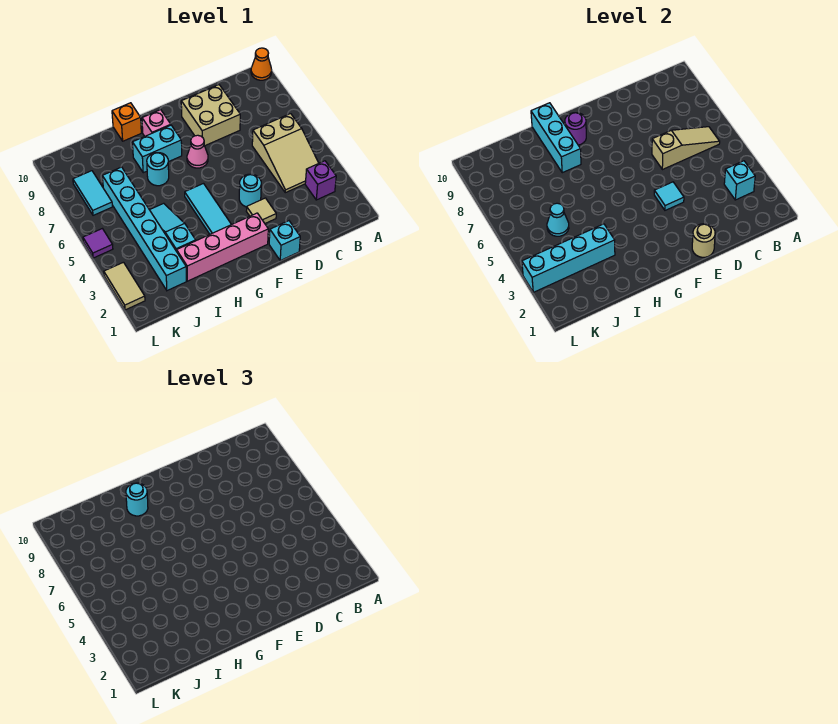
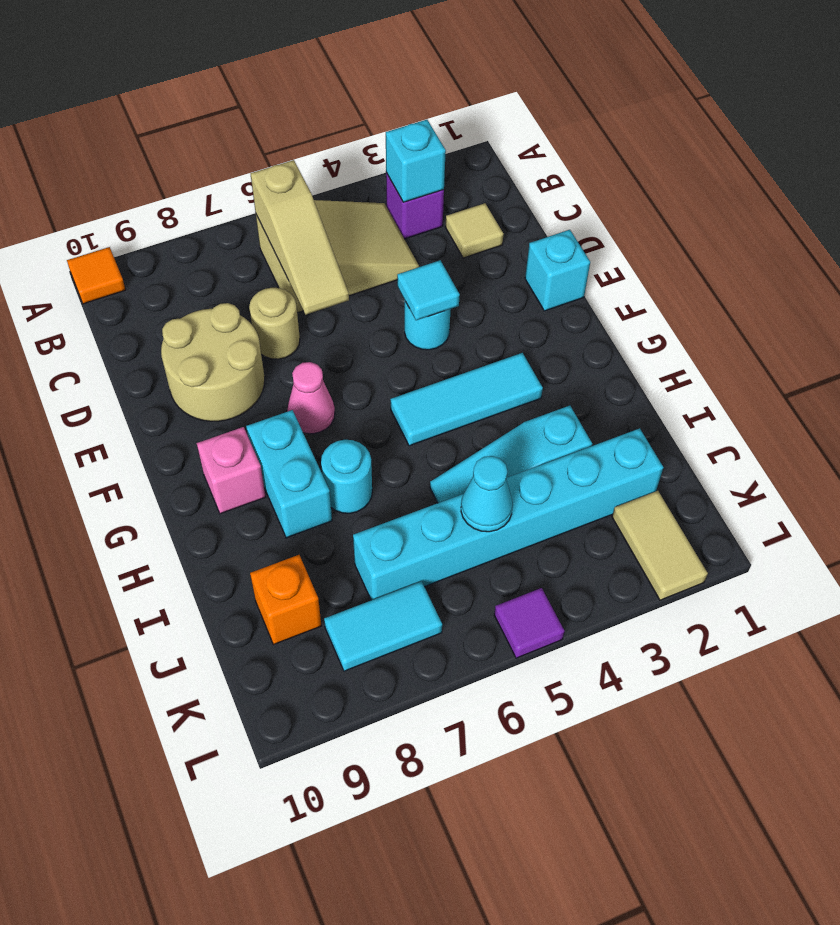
orange cone A10 level 1 -> orange tile A10 level 1
tan slope B6:D6 level 2 top D -> tan slope B6:D6 level 2 top B
tan brick D8:E9 level 1 -> tan round brick D8:E9 level 1
tan round brick E1 level 2 -> tan round brick D7 level 1
tan tile E3 level 1 -> tan tile C2 level 1
pink brick F2:I2 level 1 -> none
purple round brick G9 level 2 -> none
cyan brick H8:H10 level 2 -> none
cyan round brick H9 level 3 -> none
orange brick H10 level 1 -> orange brick J9 level 1
cyan brick I3:L3 level 2 -> none
tan tile L2:L3 level 1 -> tan tile K2:L2 level 1

